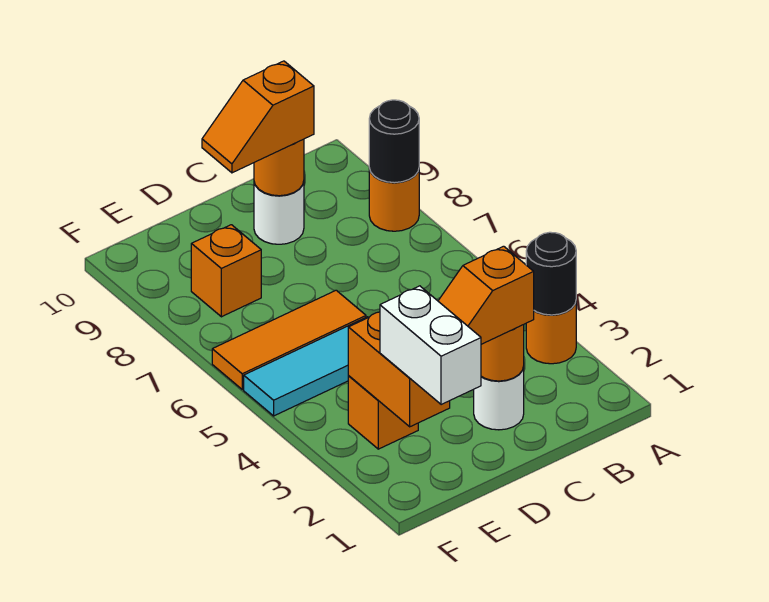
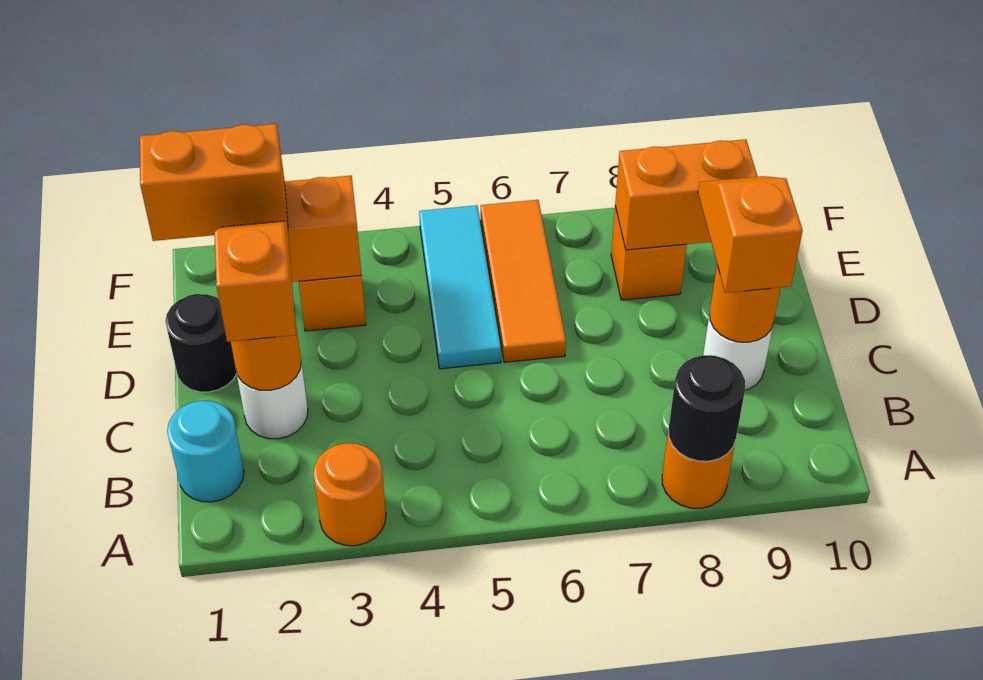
black round brick A3 level 2 -> black round brick D1 level 1
none -> cyan round brick B1 level 1
white brick E1:E2 level 3 -> orange brick E1:E2 level 3
none -> orange brick E8:E9 level 2

